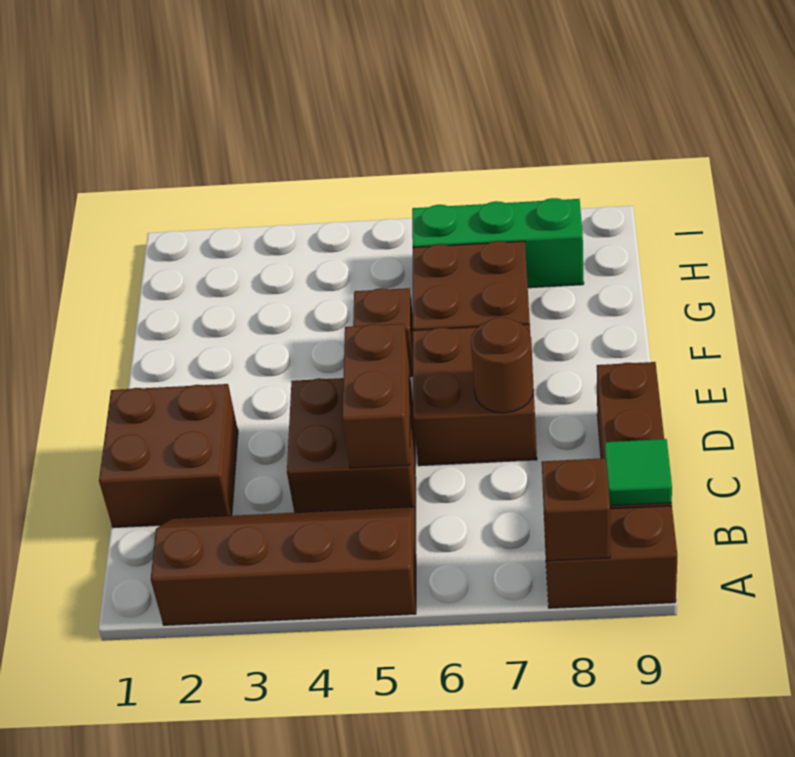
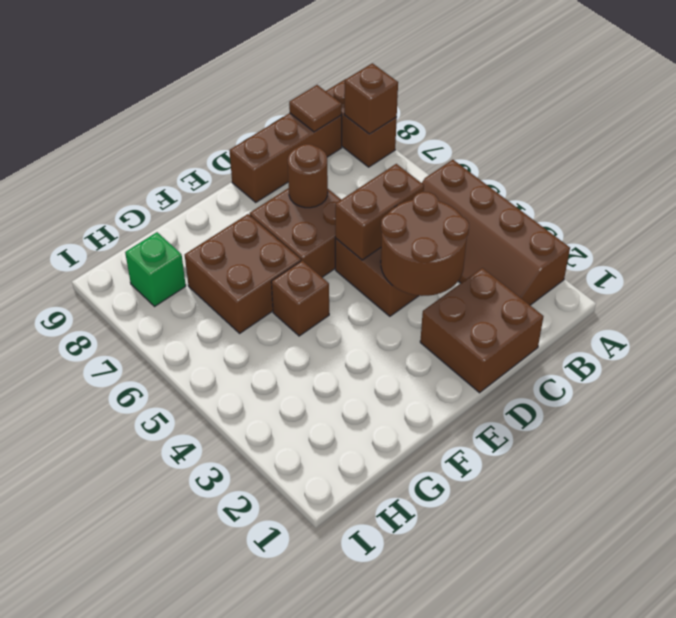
green tile B9 level 2 -> brown tile B9 level 2
none -> brown round brick C3:D4 level 2
green brick H6:H8 level 1 -> green brick H8 level 1

